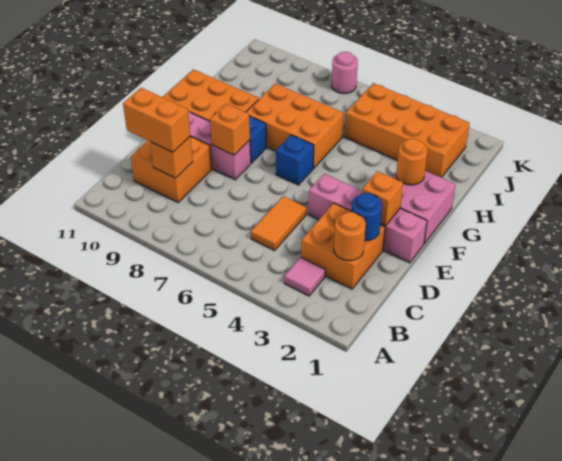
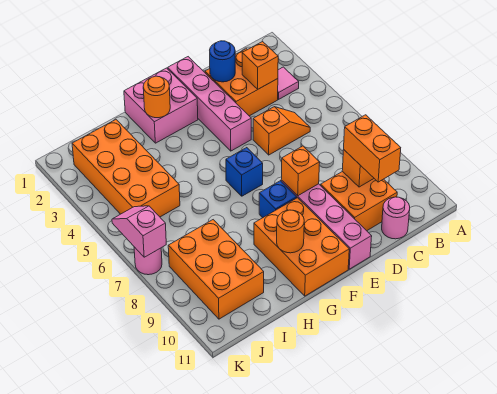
orange round brick C2 level 2 -> orange round brick G10 level 2
orange tile C5:D5 level 1 -> orange slope C5:D5 level 1 top D
none -> pink round brick C11 level 1
orange brick E2 level 2 -> orange brick C3 level 2
orange brick G6:H8 level 1 -> orange brick I8:J10 level 1
none -> pink slope K6:K7 level 2 top 7

